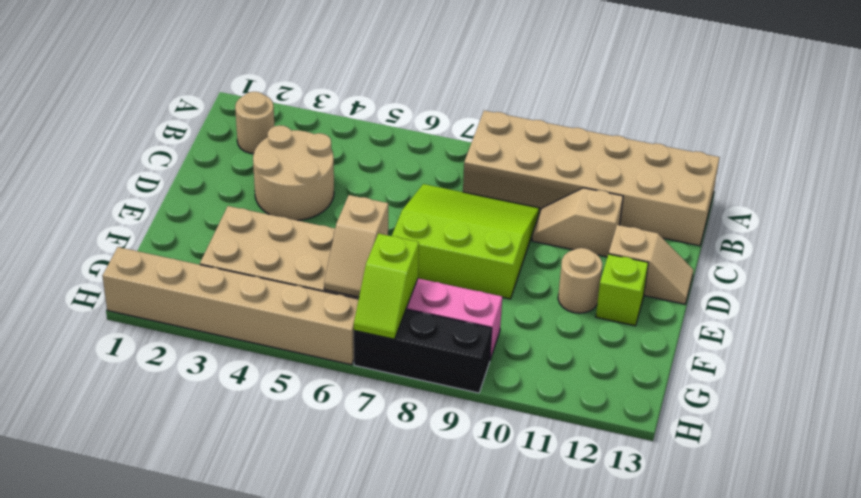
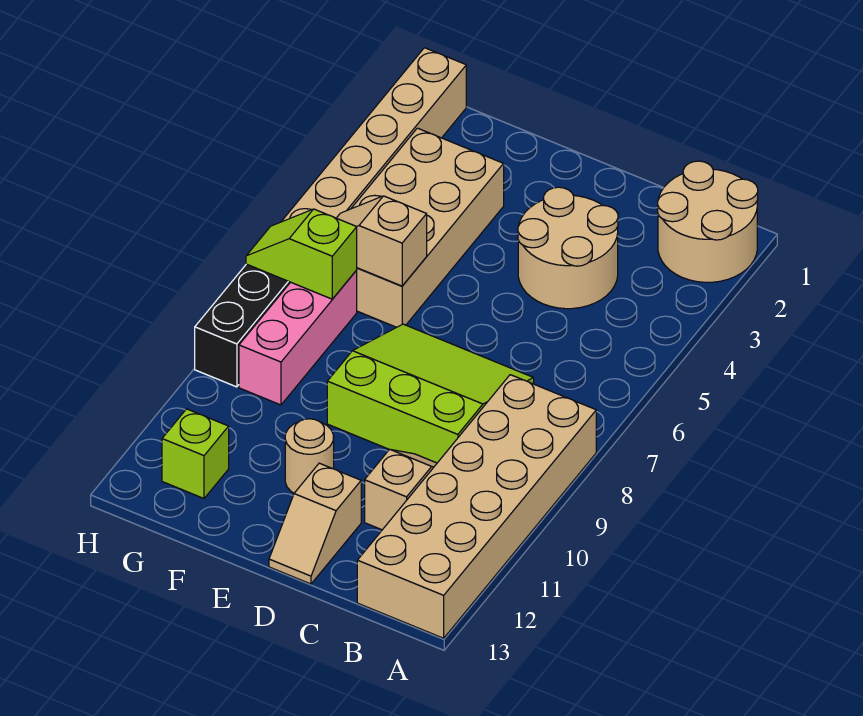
tan round brick B2 level 1 -> tan round brick A1:B2 level 1
lime slope C7:E9 level 1 top E -> lime slope C7:E9 level 1 top 9
lime brick E12 level 1 -> lime brick G12 level 1

